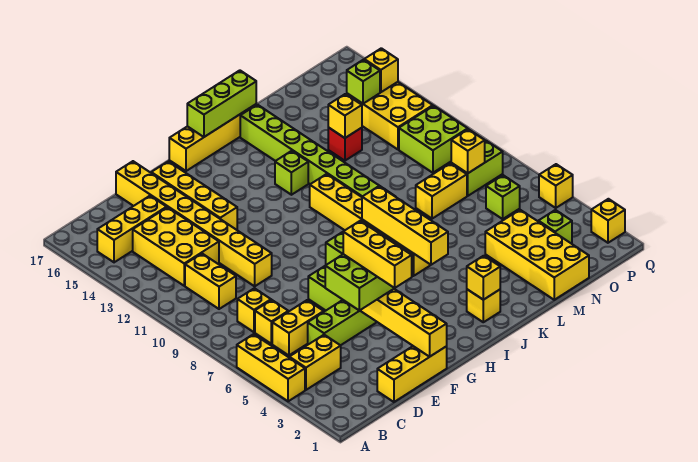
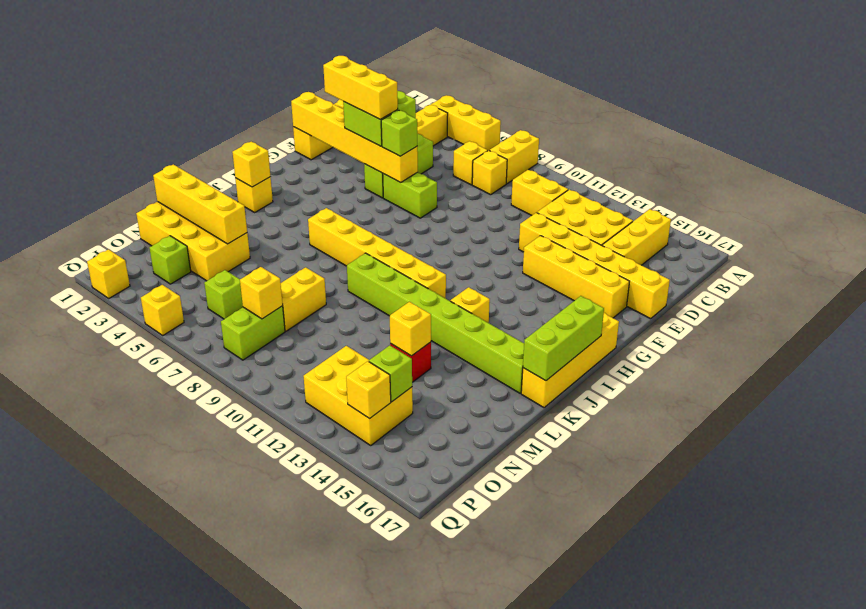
yellow brick C6:D6 level 1 -> yellow brick A8:B8 level 1
yellow brick E10:E17 level 1 -> yellow brick E12:E17 level 1
yellow brick J5:J8 level 2 -> yellow brick M1:M4 level 2
lime brick J13 level 1 -> yellow brick J13 level 1
lime brick O10:P11 level 1 -> none

